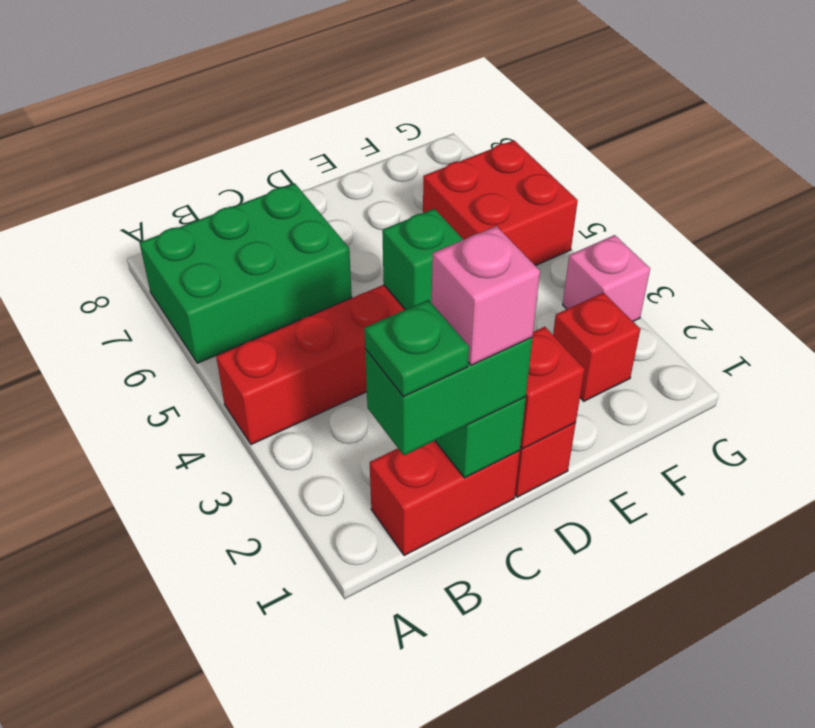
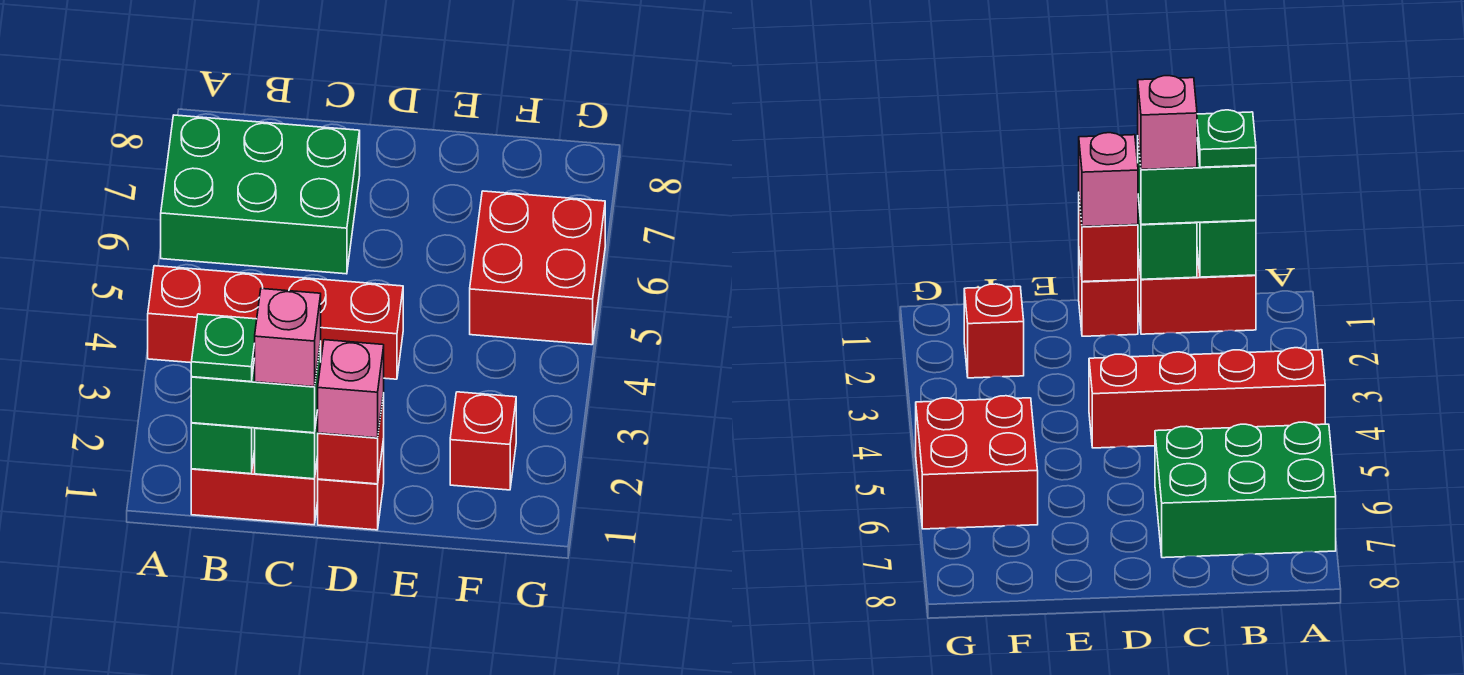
green brick D4 level 2 -> green brick B1 level 2
pink brick G3 level 1 -> pink brick D1 level 3

